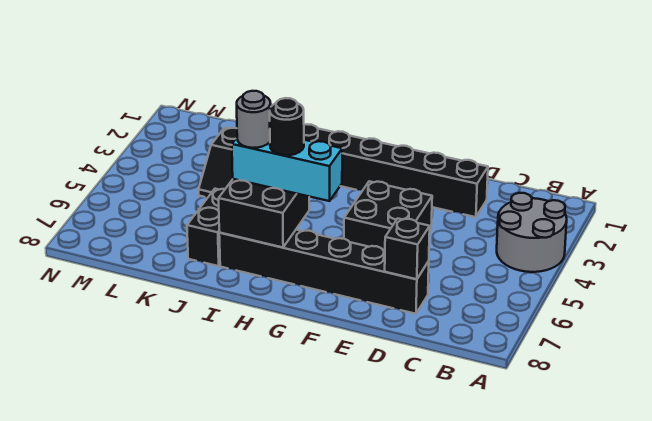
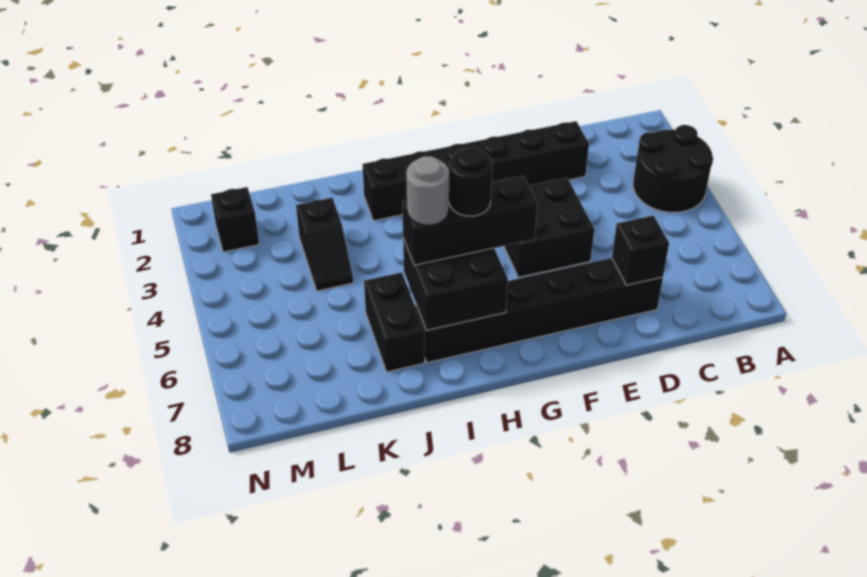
grey round brick A3:B4 level 1 -> black round brick A3:B4 level 1
cyan brick G6:I6 level 3 -> black brick G6:I6 level 3
none -> black brick M2 level 1

